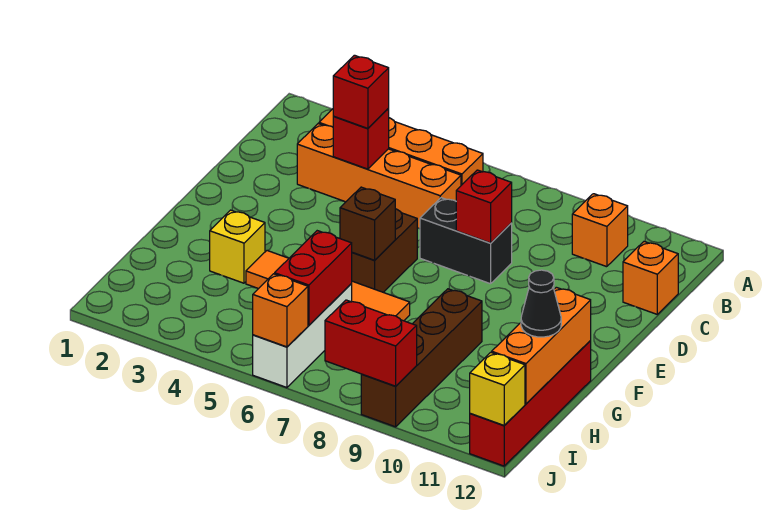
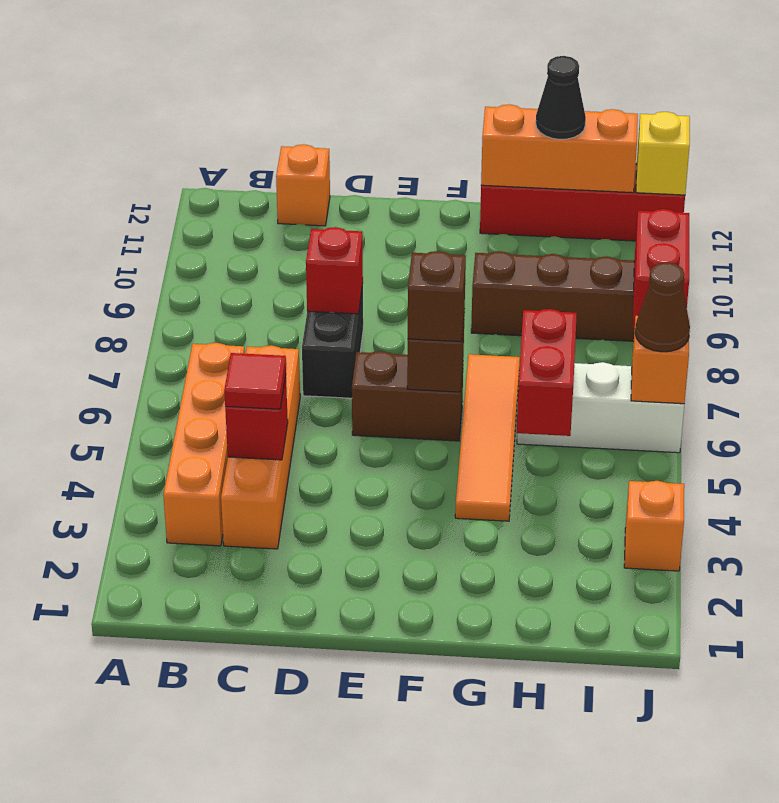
orange brick B10 level 1 -> orange brick J3 level 1
red brick C4 level 3 -> red tile C4 level 3
none -> brown brick F6 level 3
yellow brick G3 level 1 -> none
red brick H6:I6 level 2 -> red brick H5:H6 level 2
none -> brown cone J6 level 3

